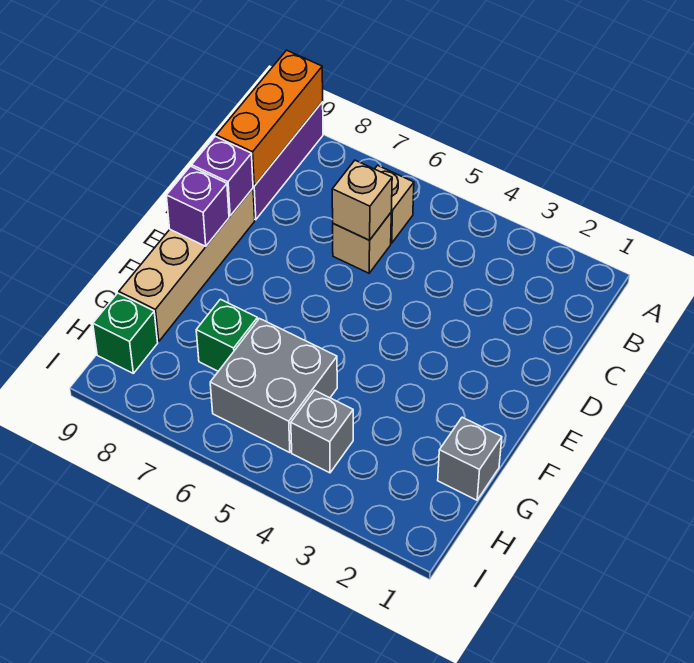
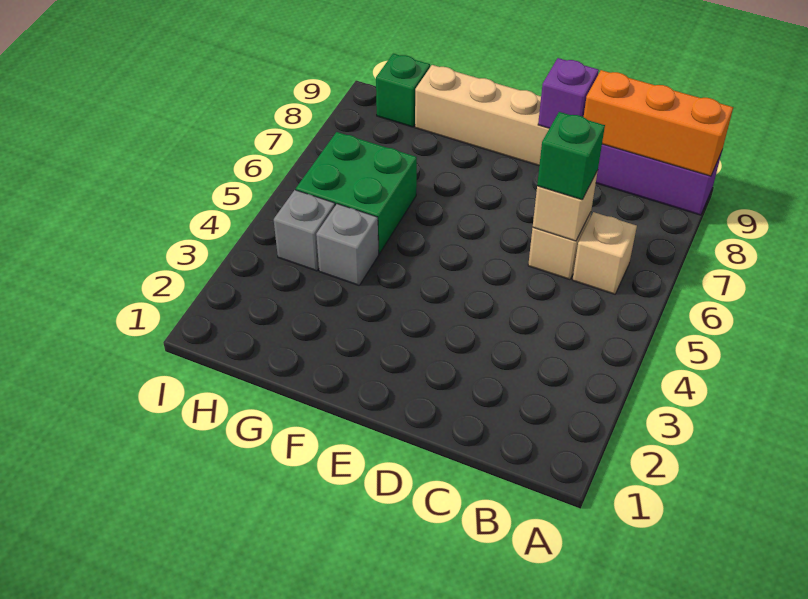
purple brick E9 level 2 -> none
grey brick G1 level 1 -> grey brick G4 level 1
grey brick G5:H6 level 1 -> green brick G5:H6 level 1
green brick G7 level 1 -> green brick C6 level 3

